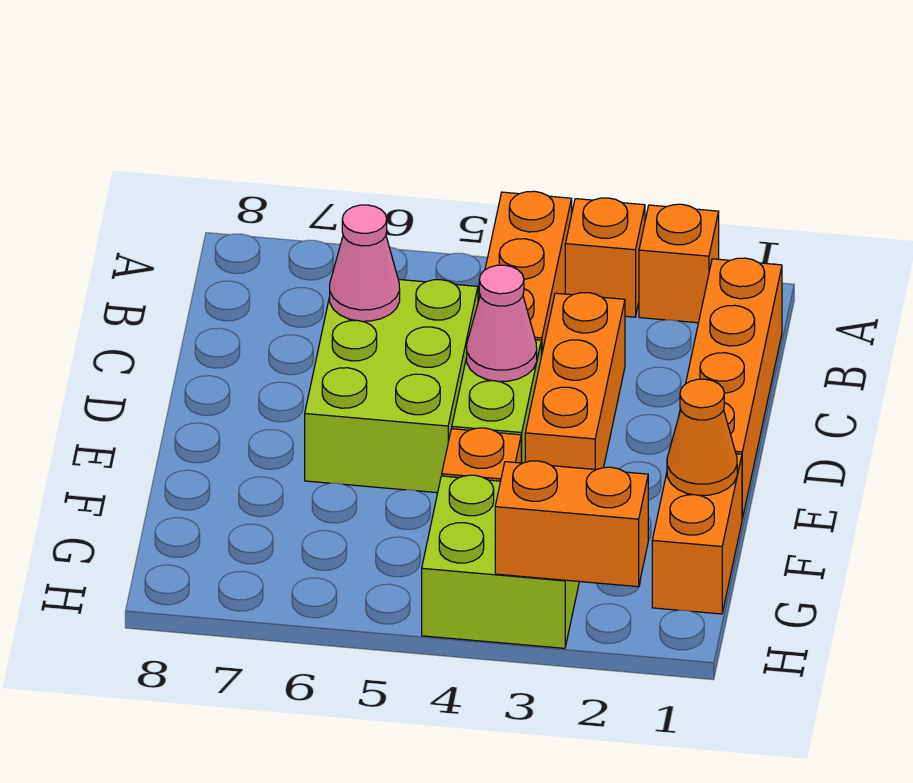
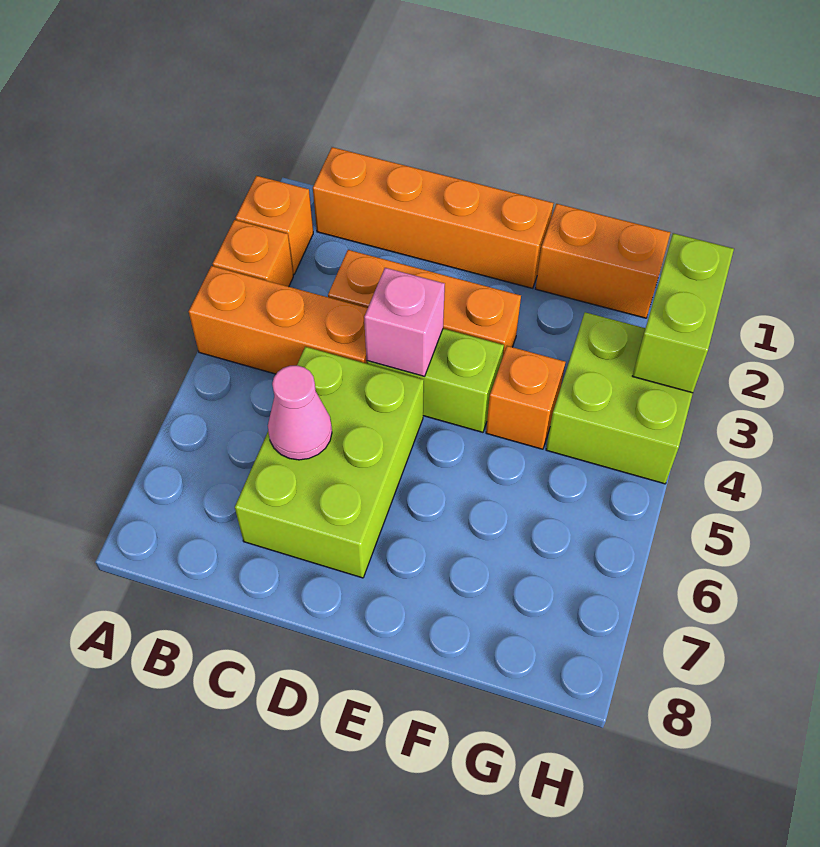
lime brick C5:E6 level 1 -> lime brick C5:D7 level 1
pink cone D4 level 2 -> pink brick D4 level 2
orange cone F1 level 2 -> none
orange brick H2:H3 level 2 -> lime brick H2:H3 level 2

